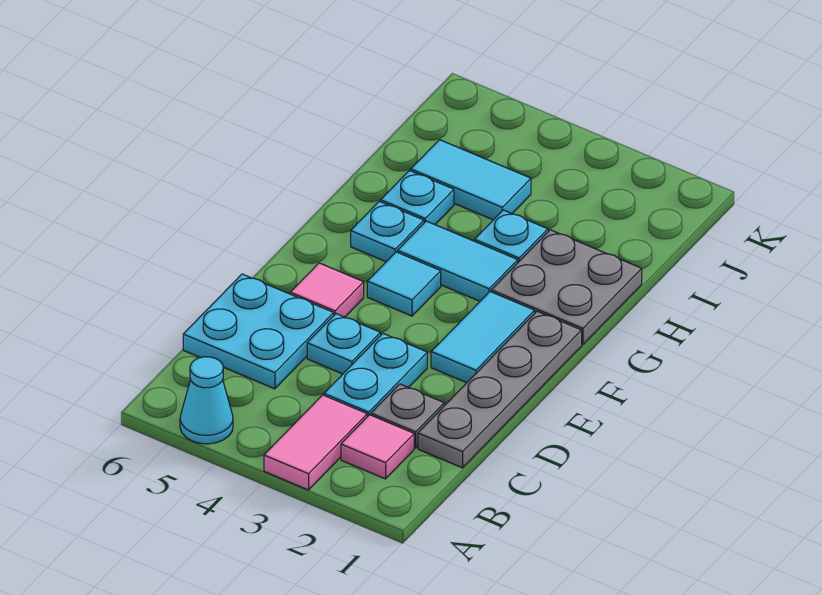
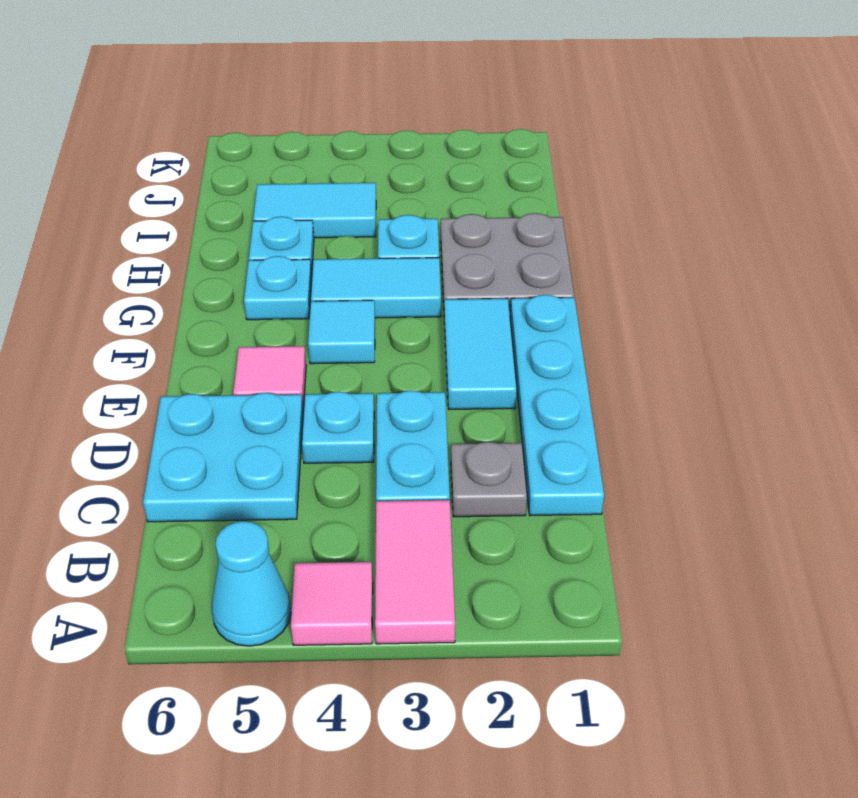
pink tile B2 level 1 -> pink tile A4 level 1
grey plate C1:F1 level 1 -> cyan plate C1:F1 level 1

